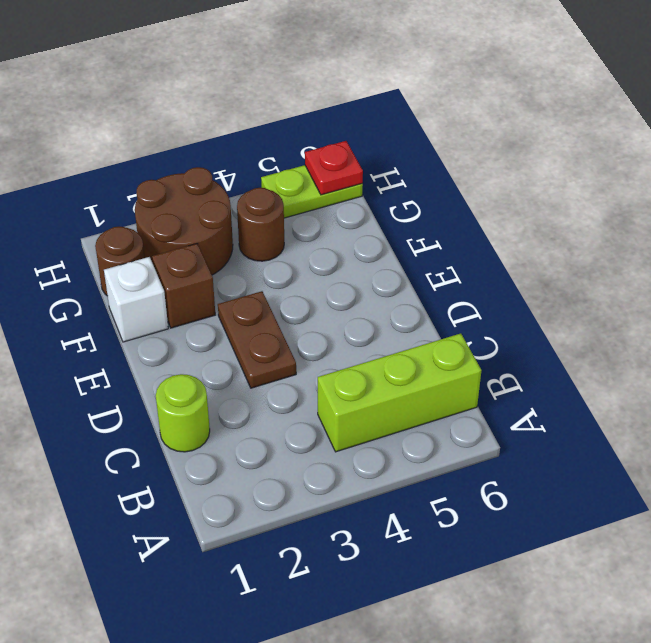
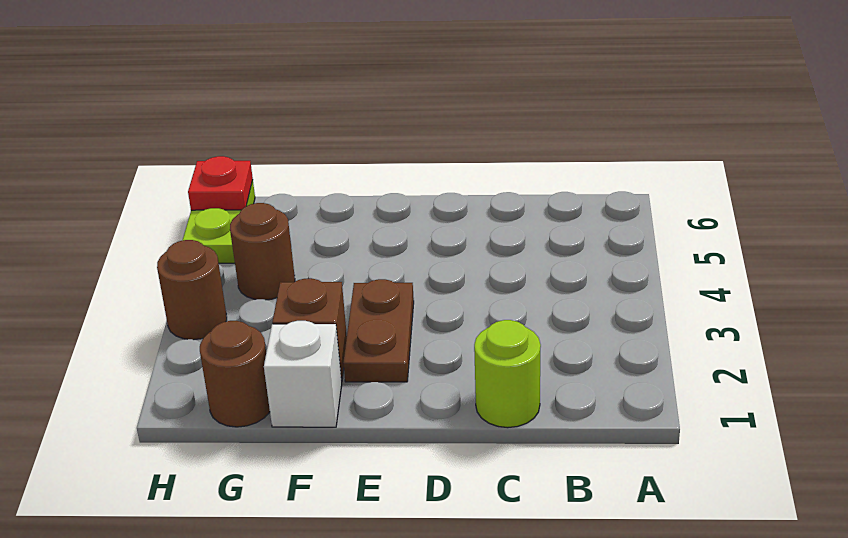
lime brick B4:B6 level 1 -> none
brown plate D3:E3 level 1 -> brown plate E2:E3 level 1
brown round brick G2:H3 level 1 -> brown round brick H3 level 1

